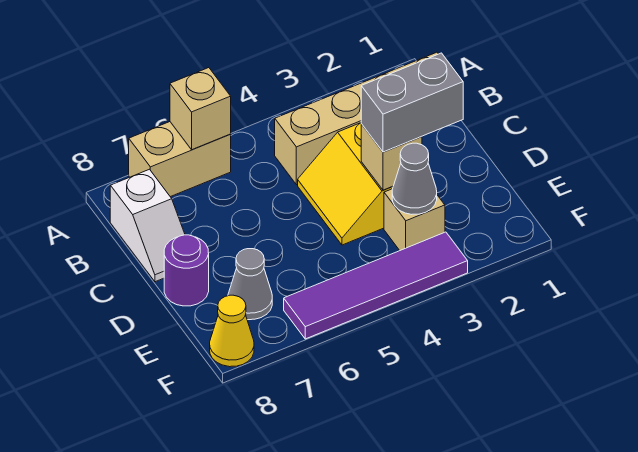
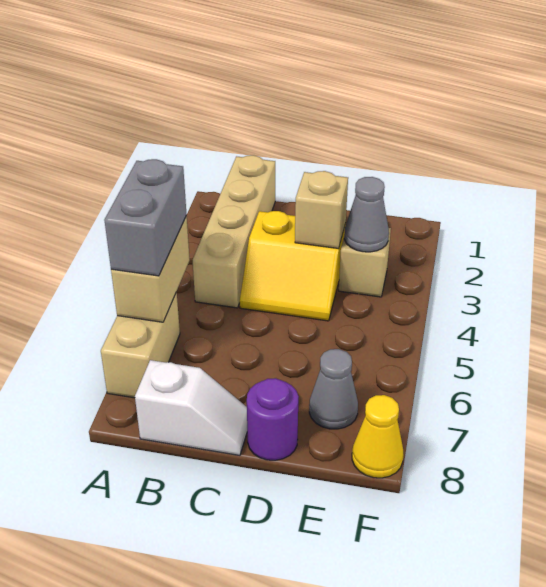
tan brick A6 level 2 -> tan brick A5:A6 level 2
grey brick D2:D3 level 3 -> grey brick A5:A6 level 3
purple tile F3:F6 level 1 -> none

